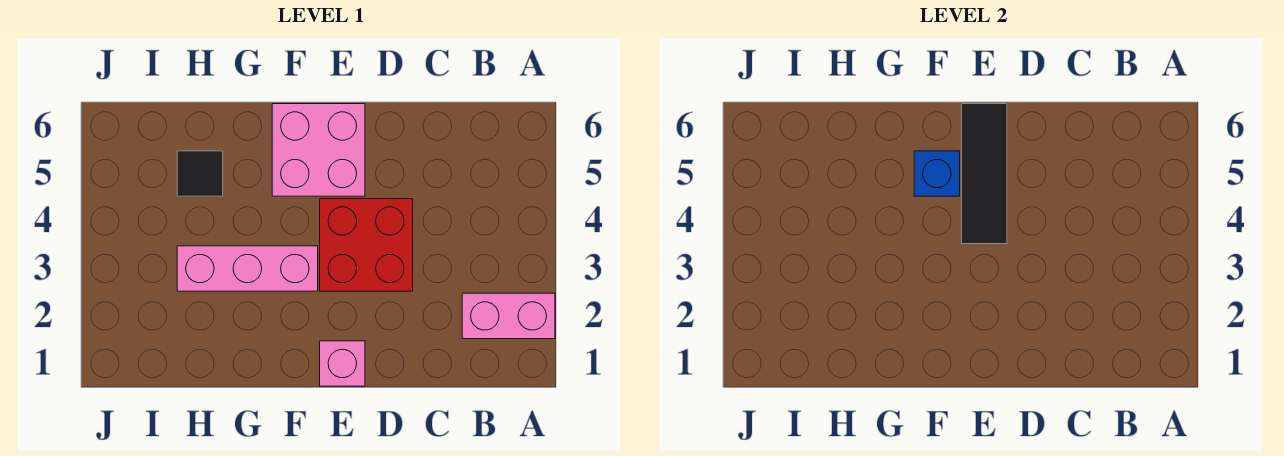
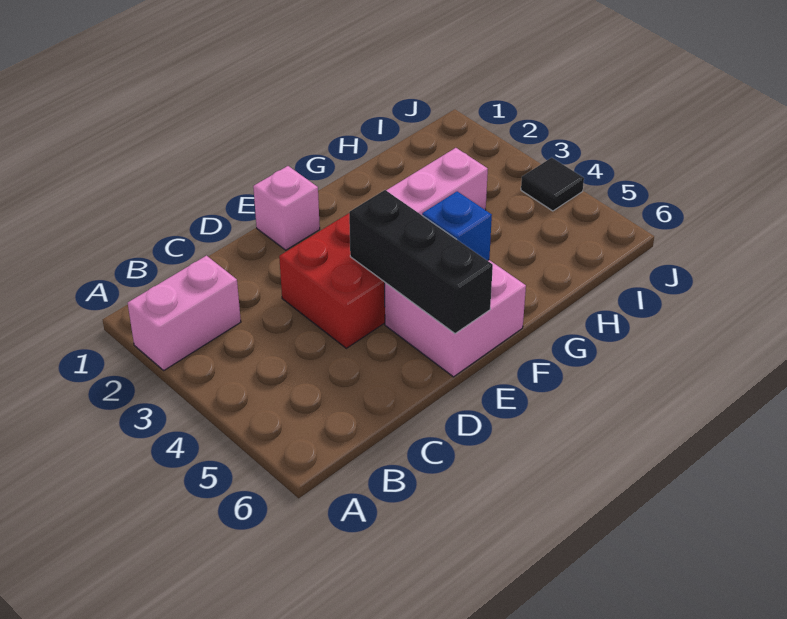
black tile E4:E6 level 2 -> black brick E4:E6 level 2
black tile H5 level 1 -> black tile J4 level 1

